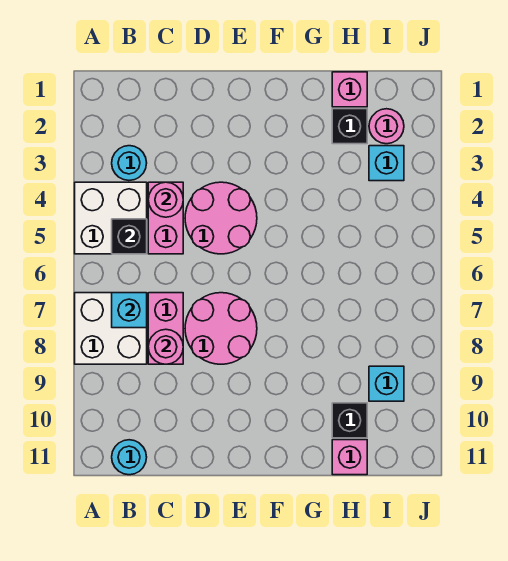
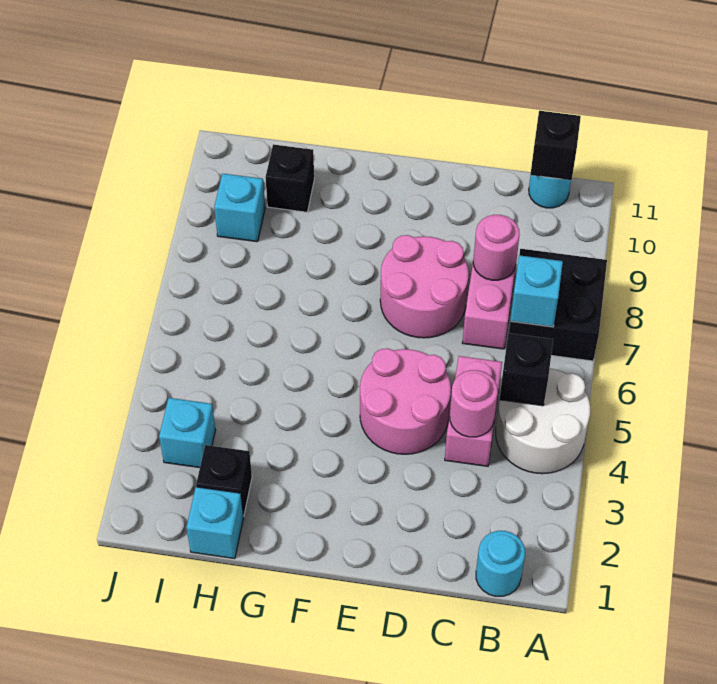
white brick A4:B5 level 1 -> white round brick A4:B5 level 1
white brick A7:B8 level 1 -> black brick A7:B8 level 1
cyan round brick B3 level 1 -> cyan round brick B1 level 1
none -> black brick B11 level 2
pink brick H1 level 1 -> cyan brick H1 level 1
pink brick H11 level 1 -> none
pink round brick I2 level 1 -> none

